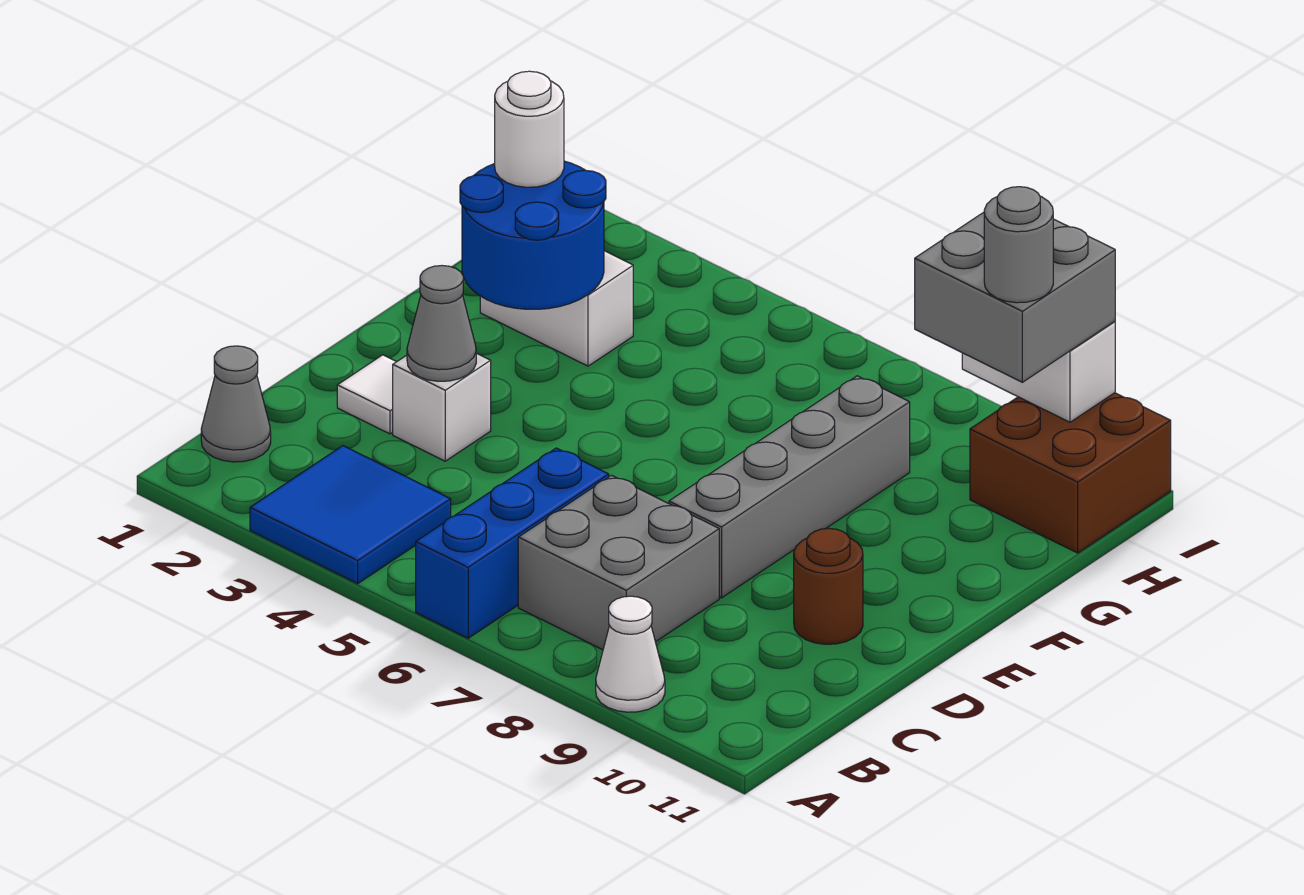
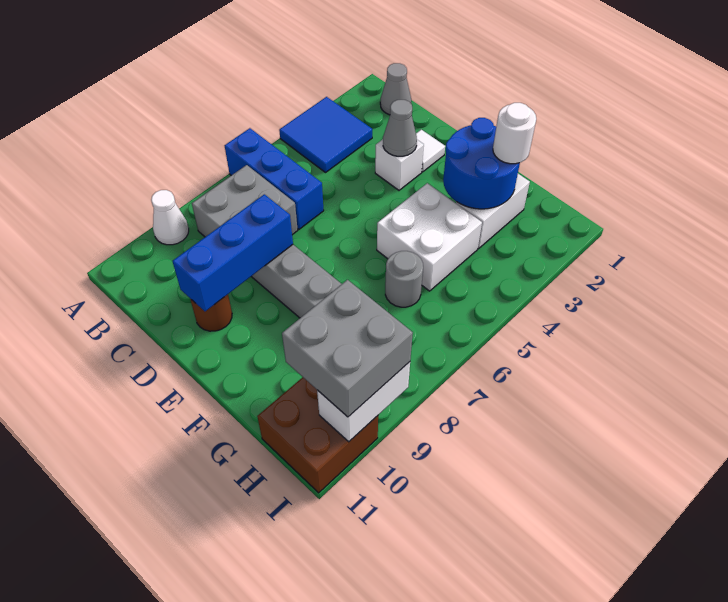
none -> blue brick D8:D10 level 2
none -> white brick F4:G5 level 1
grey round brick H10 level 4 -> grey round brick G6 level 1

